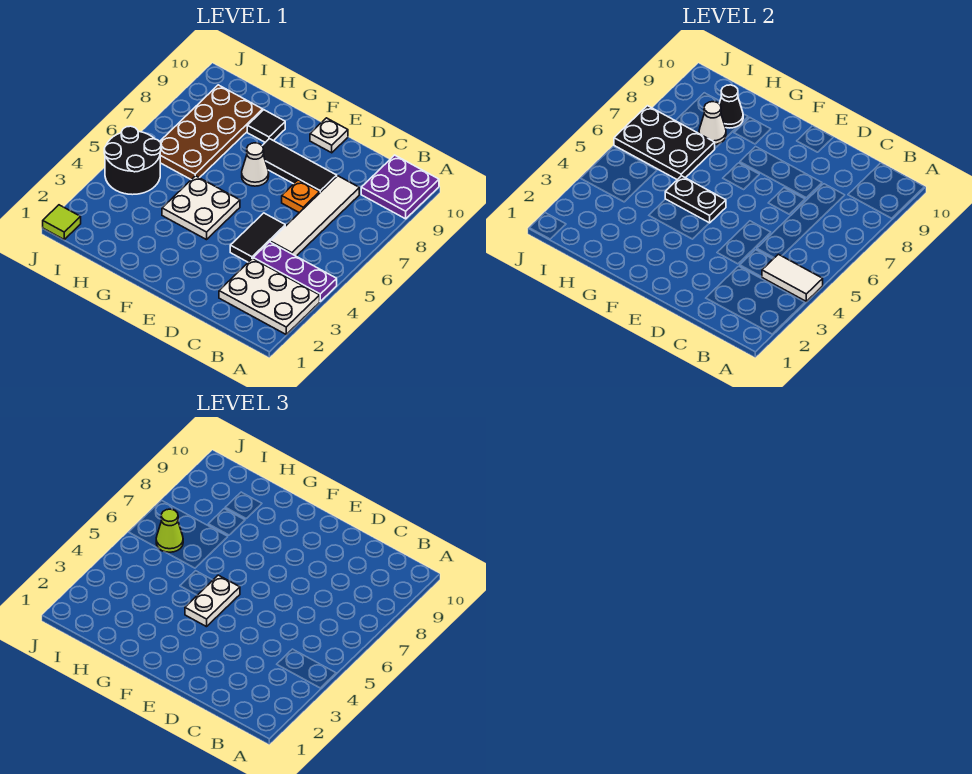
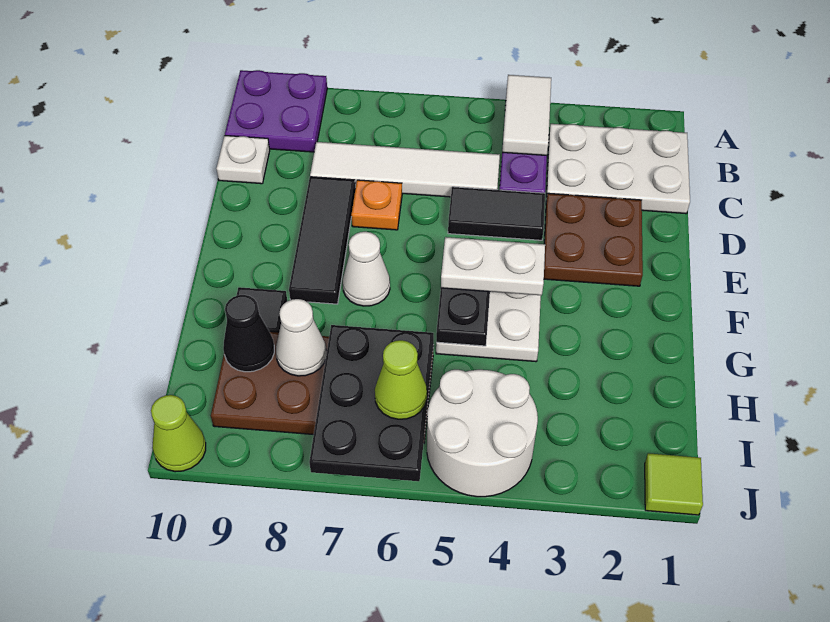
white plate A2:C3 level 1 -> white plate B1:C3 level 1
none -> brown plate D2:E3 level 1
white plate E10 level 1 -> white plate C10 level 1
black round brick I4:J5 level 1 -> white round brick I4:J5 level 1
none -> lime cone J10 level 1

